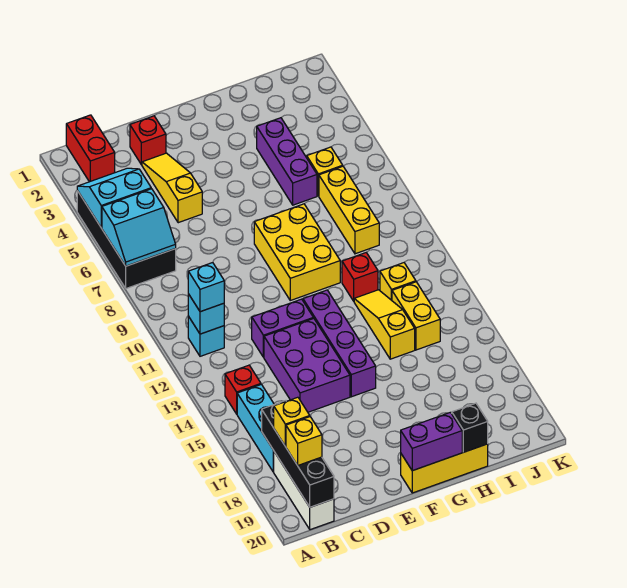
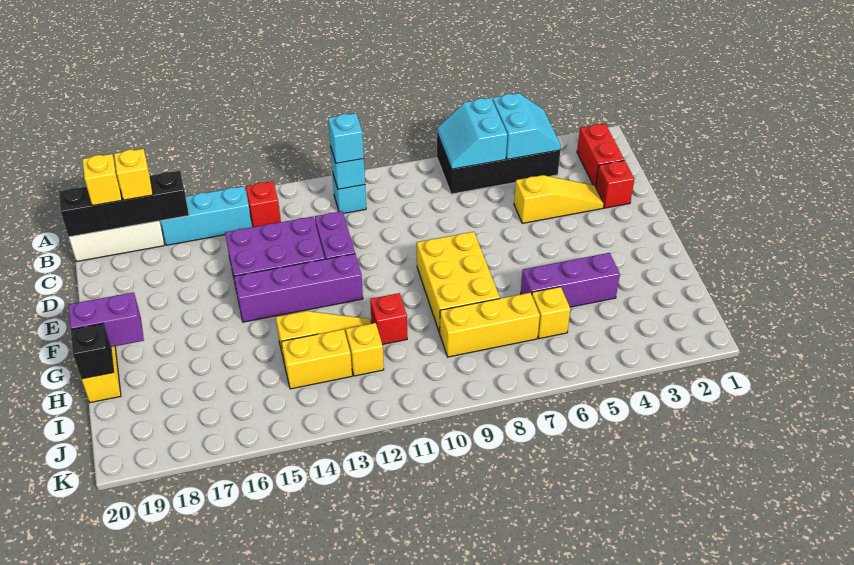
red brick B1:B2 level 1 -> red brick B2:C2 level 1
yellow brick F8:G10 level 1 -> yellow brick F8:H9 level 1
purple brick F20:G20 level 2 -> purple brick G19:G20 level 2

